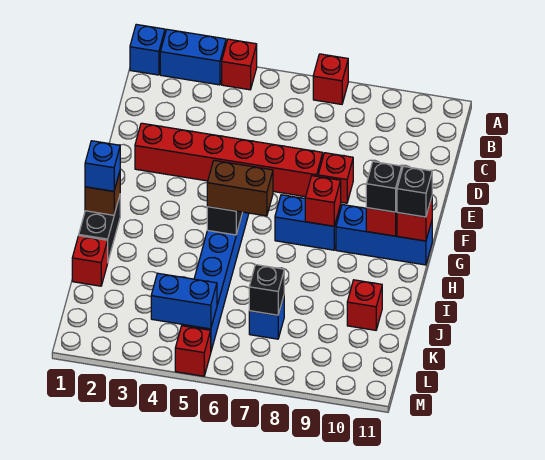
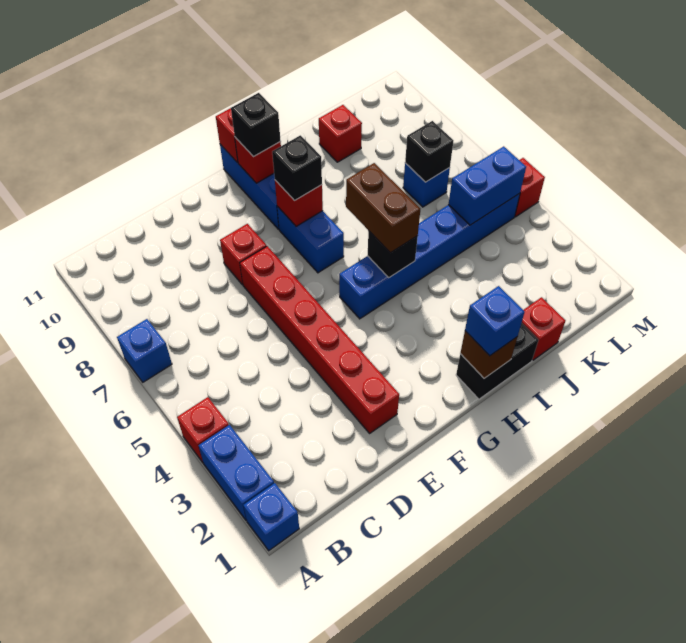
red brick A7 level 1 -> blue brick A7 level 1
black brick G11 level 3 -> black brick G8 level 3
blue brick L4:L5 level 2 -> blue brick K5:L5 level 2

